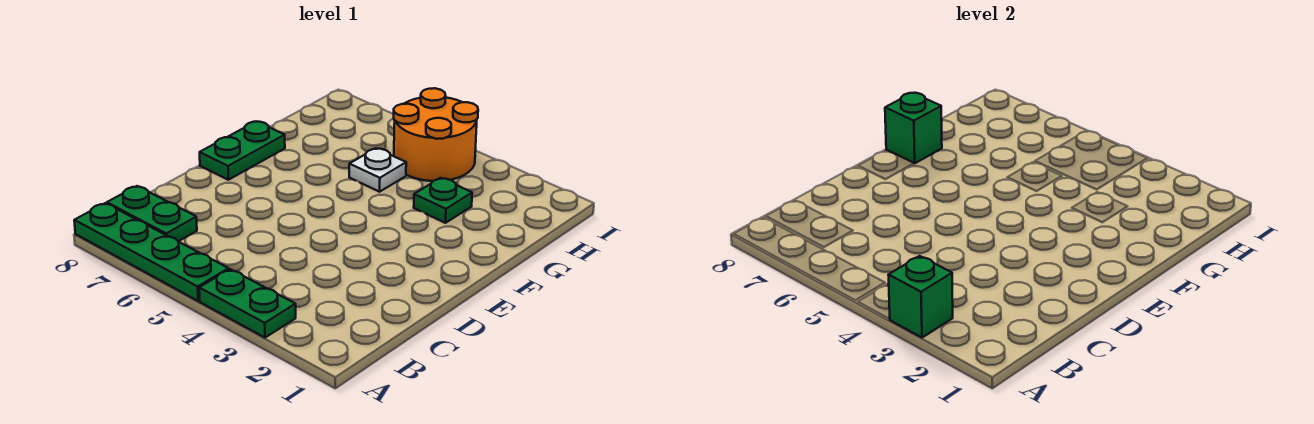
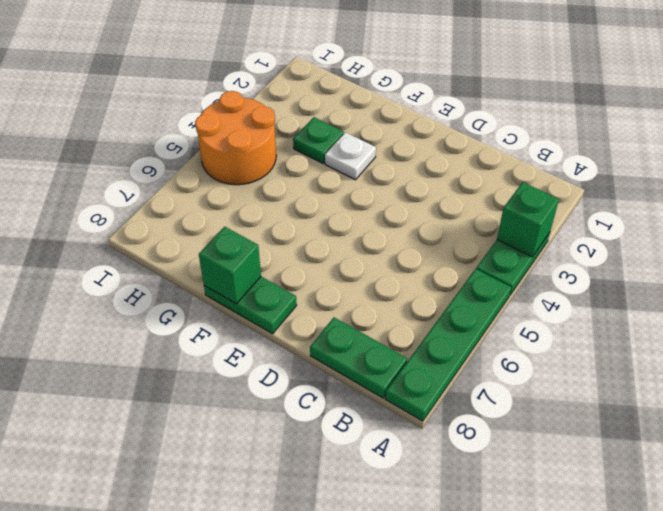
green plate B7:B8 level 1 -> green plate B8:C8 level 1
white plate G5 level 1 -> white plate F3 level 1

